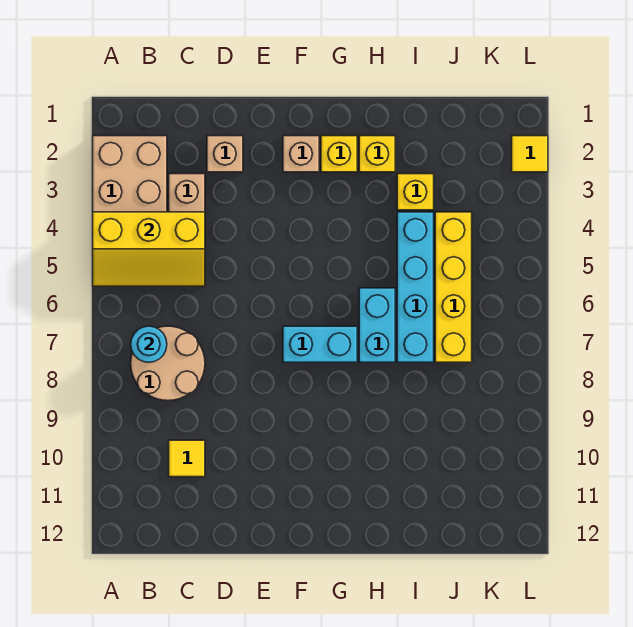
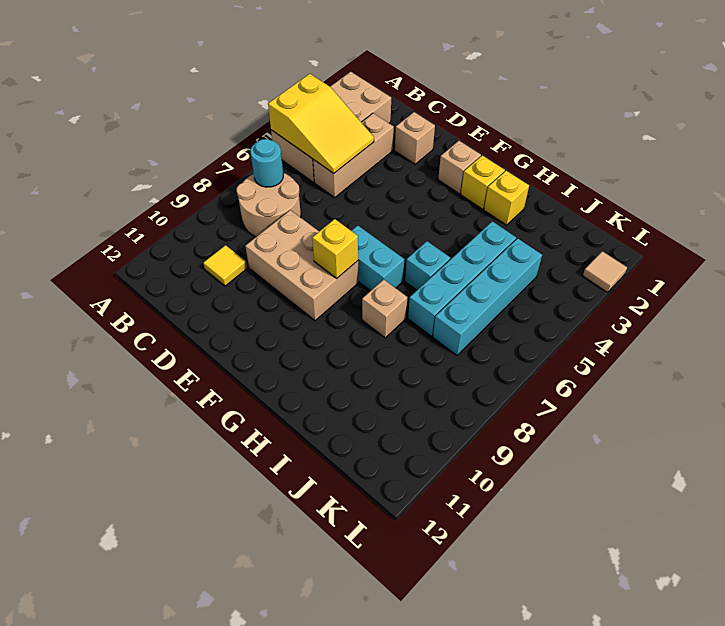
yellow slope A4:C5 level 2 top 4 -> yellow slope A4:C5 level 2 top A
none -> tan brick D8:F9 level 1
cyan brick H6:H7 level 1 -> cyan brick H6 level 1
none -> tan brick H8 level 1
yellow brick I3 level 1 -> yellow brick F8 level 2
yellow brick J4:J7 level 1 -> cyan brick J4:J7 level 1
yellow tile L2 level 1 -> tan tile L2 level 1

